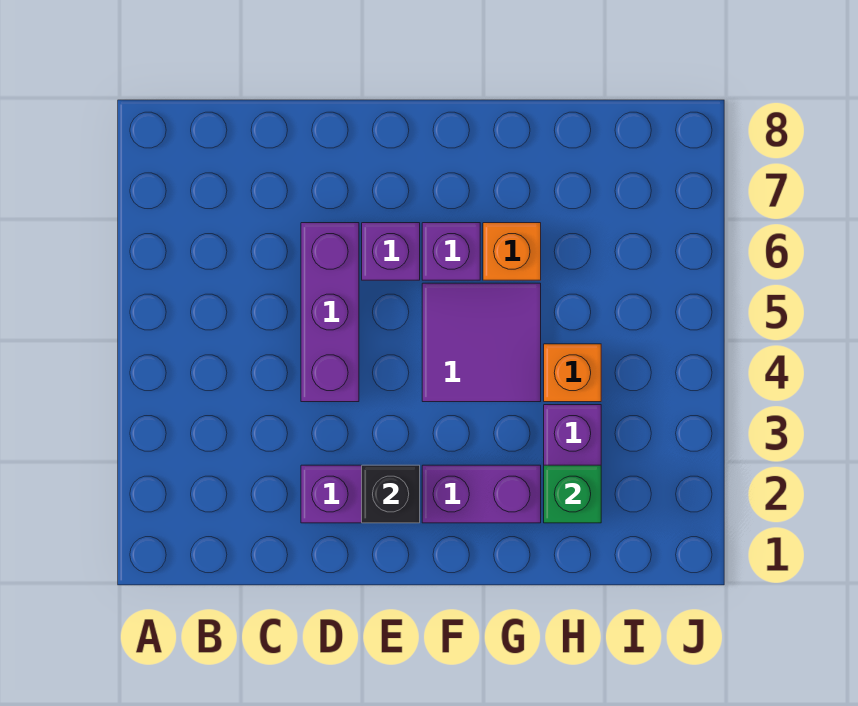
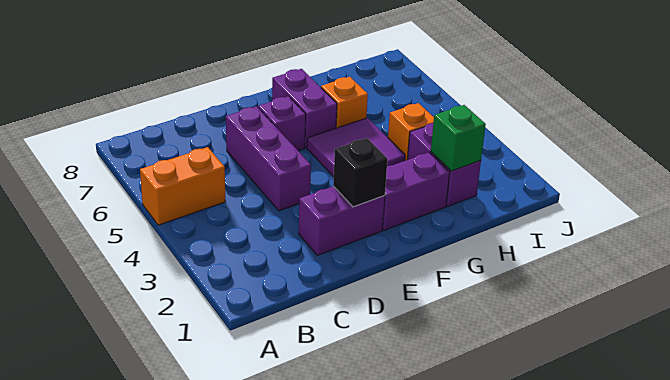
none -> orange brick A5:B5 level 1
purple brick F6 level 1 -> purple brick F6:F7 level 1

